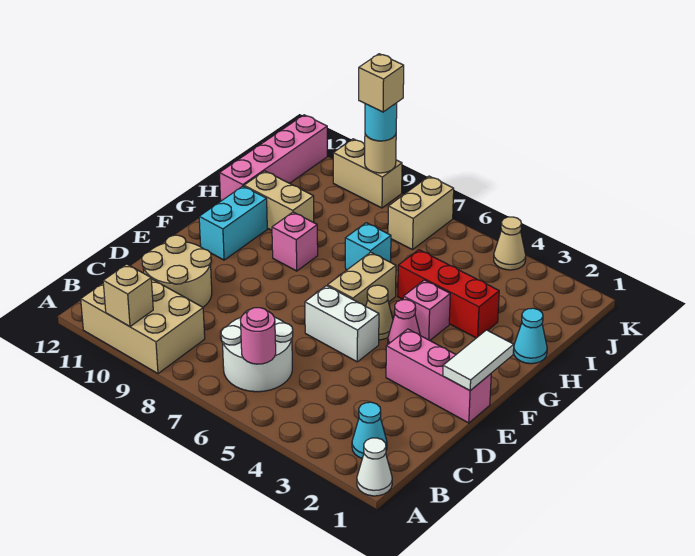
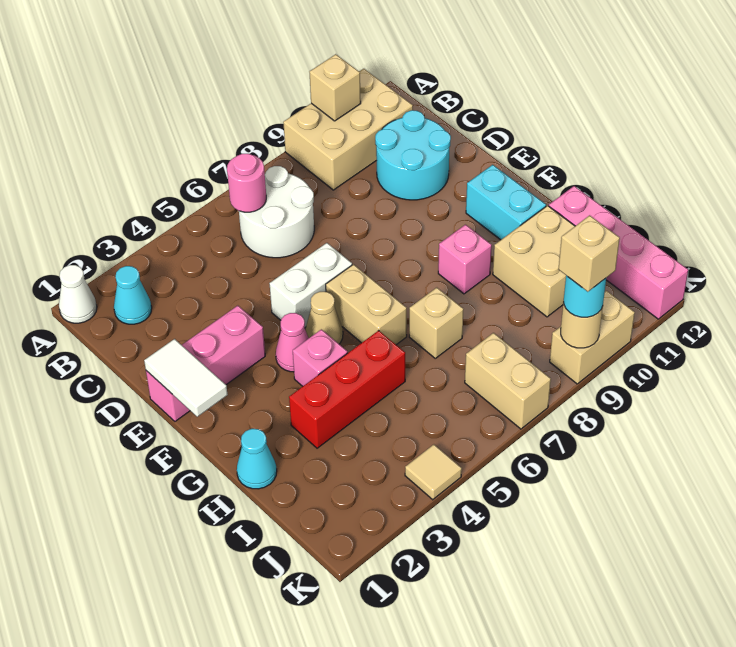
tan round brick C10:D11 level 1 -> cyan round brick C10:D11 level 1
cyan brick H7 level 1 -> tan brick H7 level 1
tan brick H10:H11 level 1 -> tan brick H10:I11 level 1
tan cone K4 level 1 -> tan tile K4 level 1

